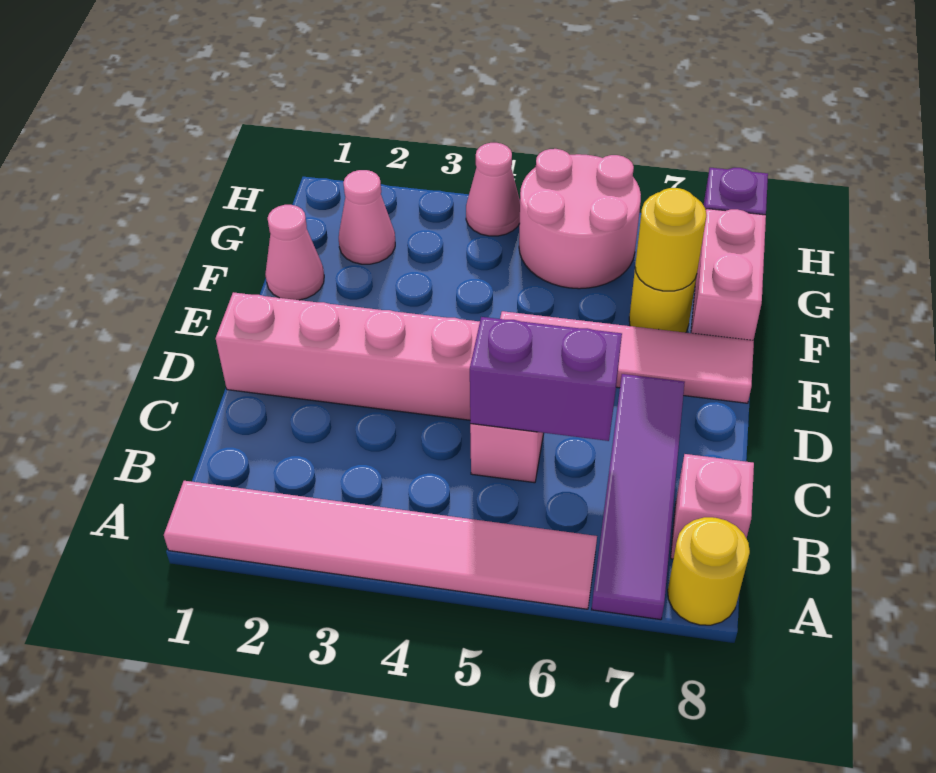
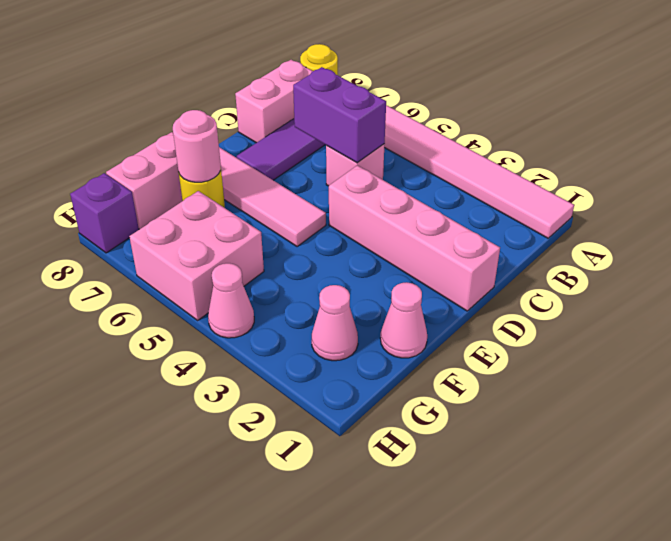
pink brick B8 level 1 -> pink brick B8:C8 level 1
yellow round brick F7 level 2 -> pink round brick F7 level 2
pink round brick G5:H6 level 1 -> pink brick G5:H6 level 1

